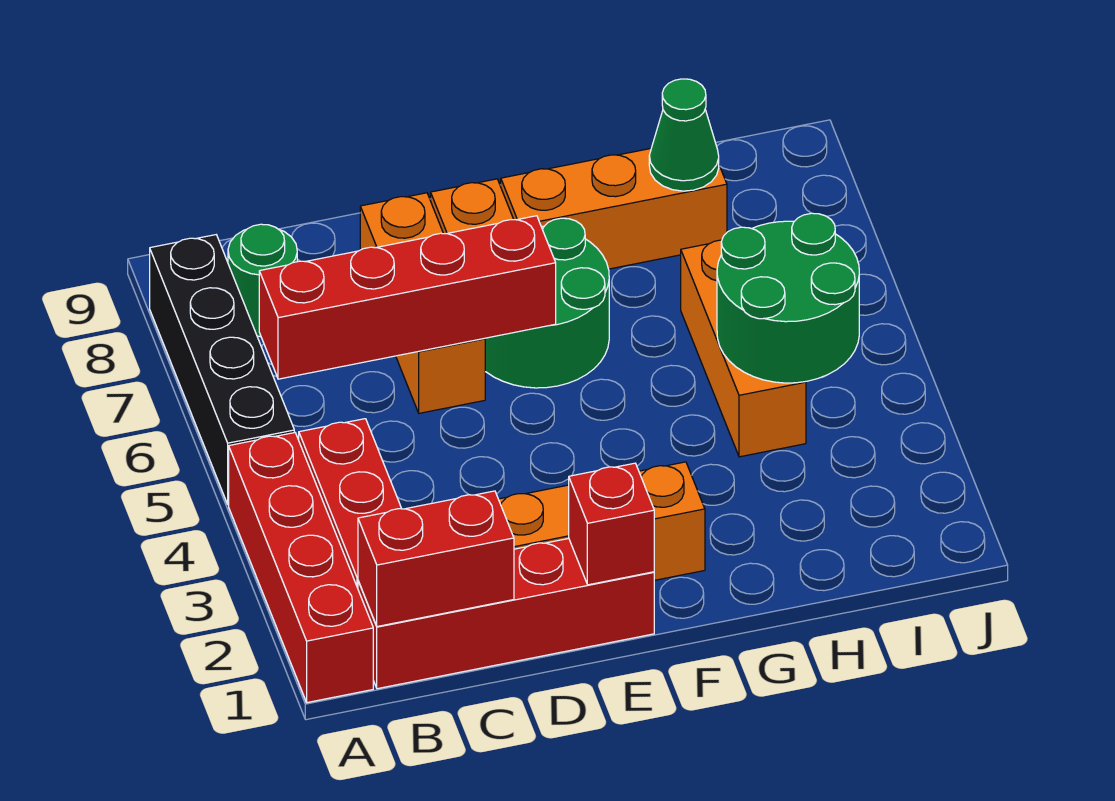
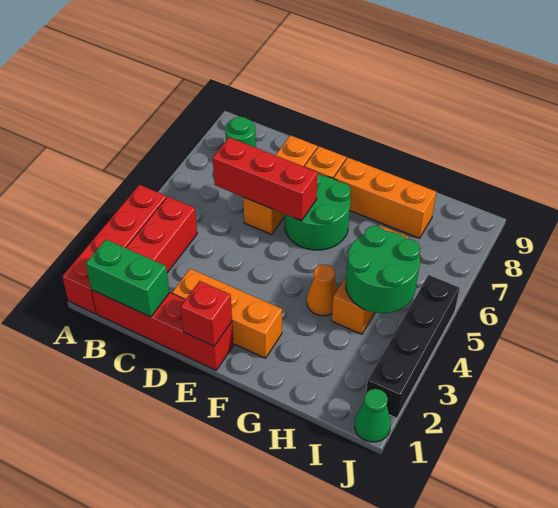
black brick A5:A8 level 1 -> black brick J2:J5 level 1
red brick B1:C1 level 2 -> green brick B1:C1 level 2
red brick B6:E6 level 2 -> red brick C6:E6 level 2
none -> orange cone G4 level 1
green cone H8 level 2 -> green cone J1 level 1

